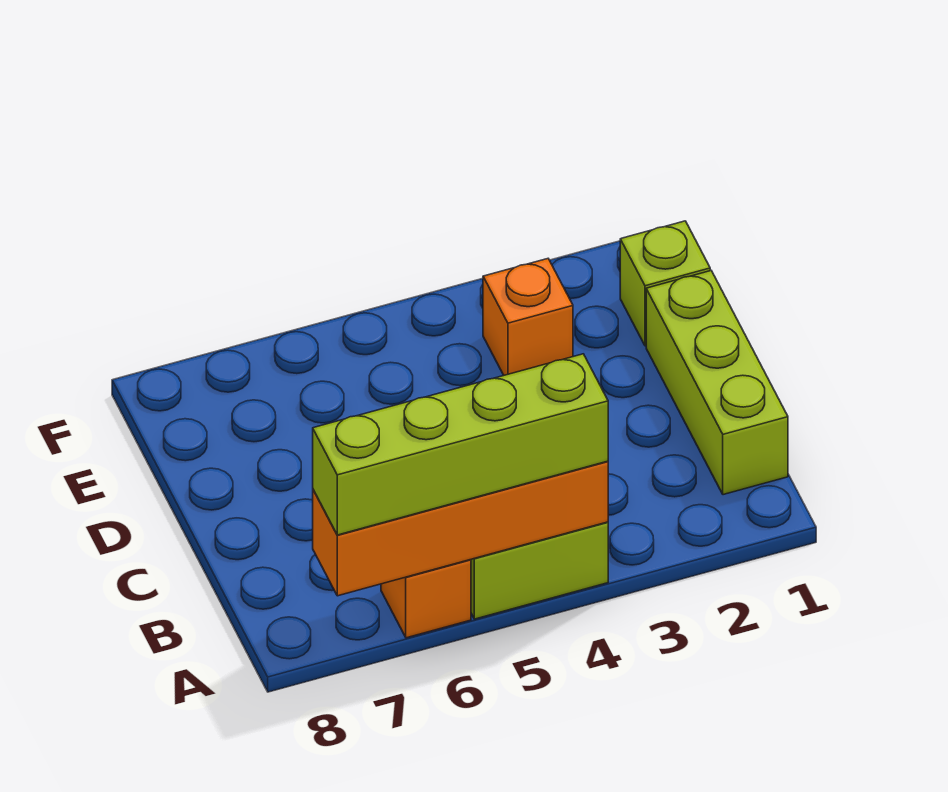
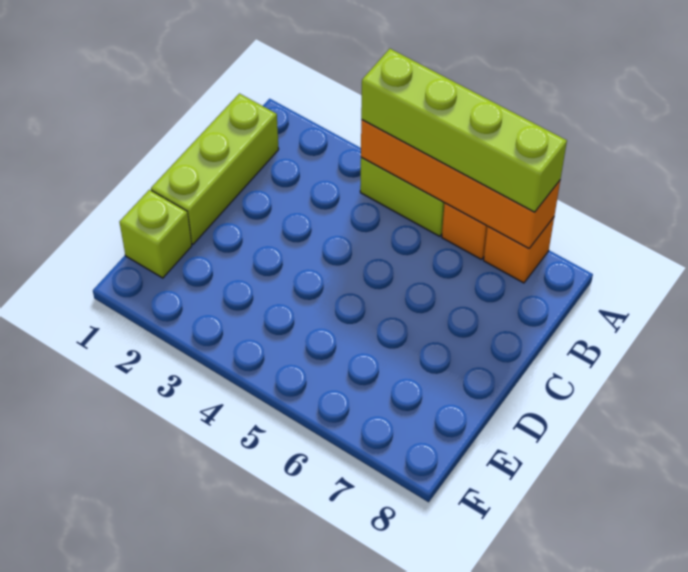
orange brick E3 level 1 -> orange brick A7 level 1

